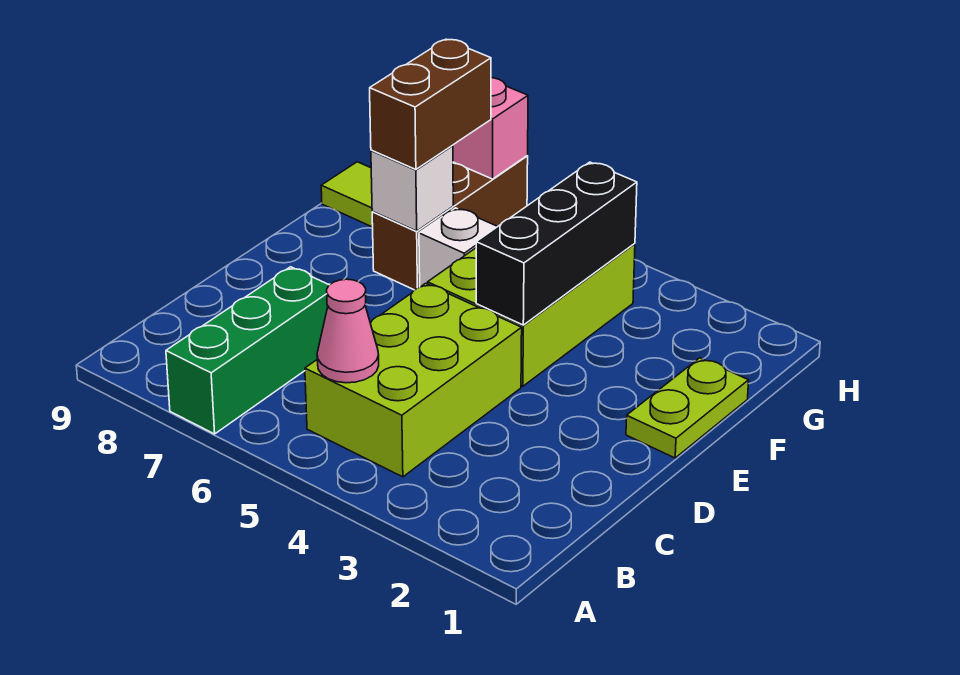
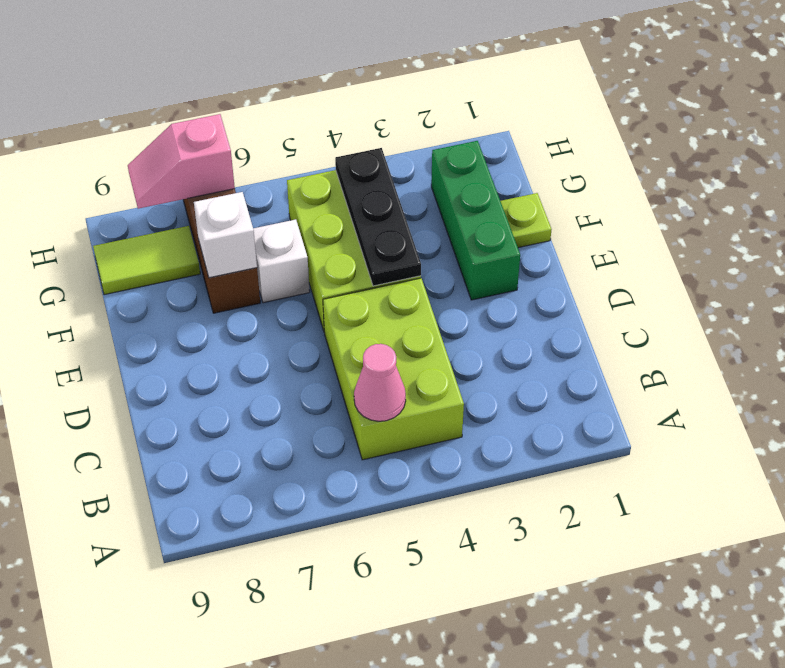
green brick A7:C7 level 1 -> green brick E2:G2 level 1
lime plate E1:F1 level 1 -> lime plate F1 level 1
black brick E4:G4 level 2 -> black plate E4:G4 level 2
brown brick F7:G7 level 3 -> none

